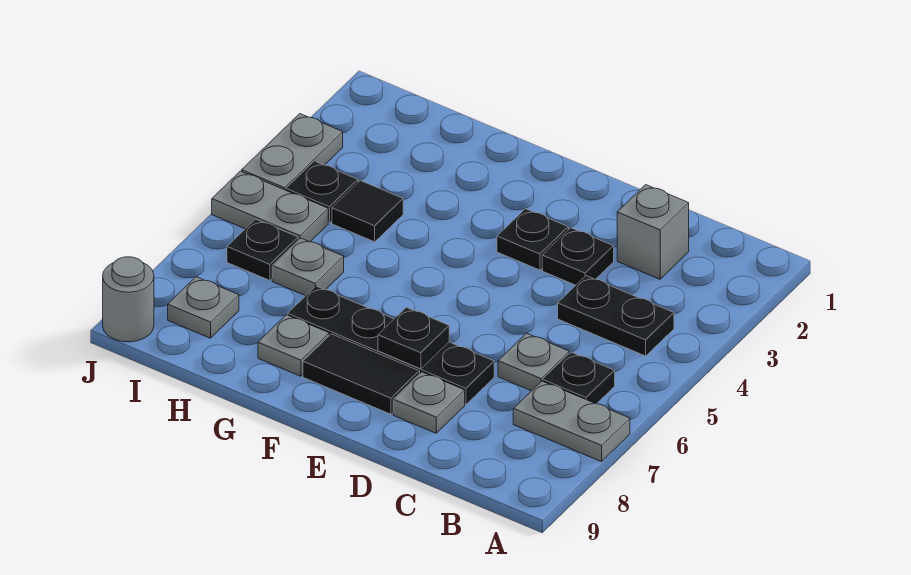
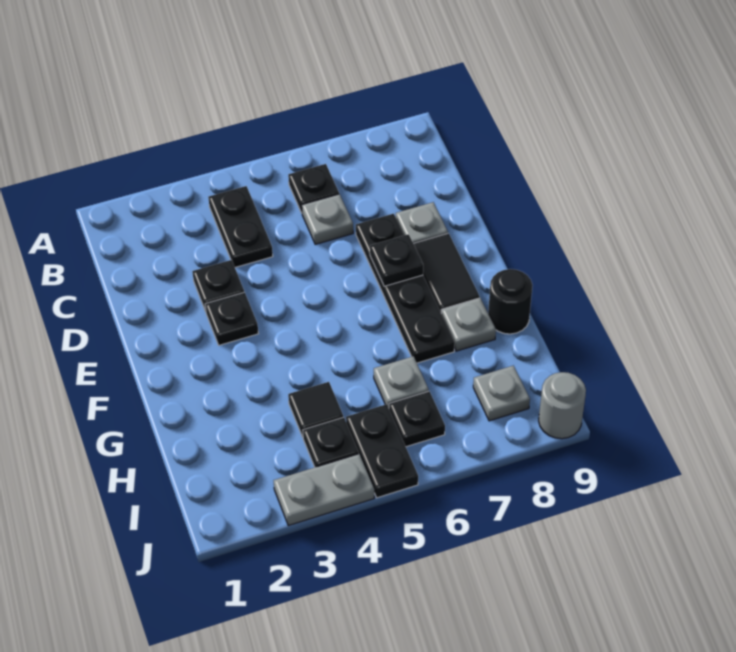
grey plate A7:B7 level 1 -> none
grey brick C2 level 1 -> none
none -> black round brick G9 level 1
grey plate I5:J5 level 1 -> black plate I5:J5 level 1

